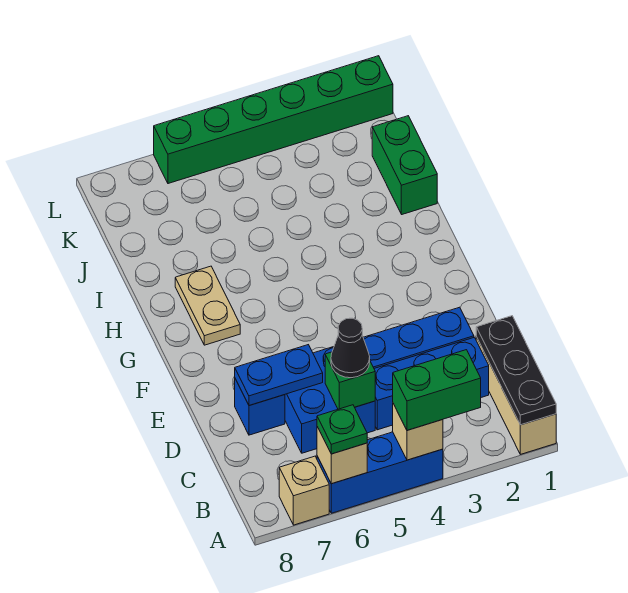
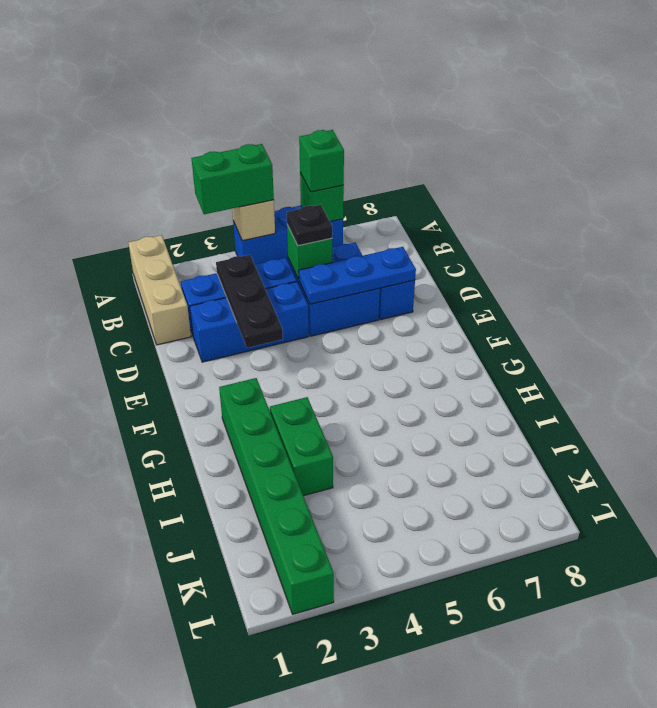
black plate A1:C1 level 2 -> black plate C3:E3 level 2
tan brick A6 level 2 -> green brick A6 level 2
green plate A6 level 3 -> green brick A6 level 3
tan brick A7 level 1 -> none
black cone C5 level 3 -> black plate C5 level 3
blue plate D6:D7 level 2 -> blue plate D5:D7 level 2
tan plate G7:H7 level 1 -> none
green brick I1:J1 level 1 -> green brick H3:I3 level 1
green brick L1:L6 level 1 -> green brick G2:L2 level 1

